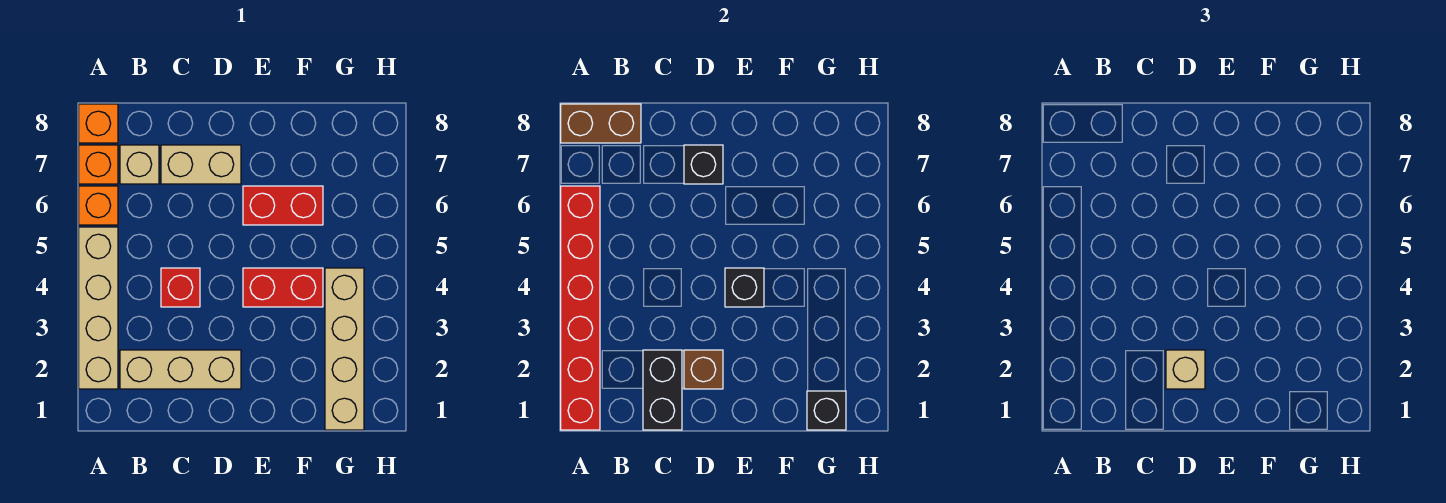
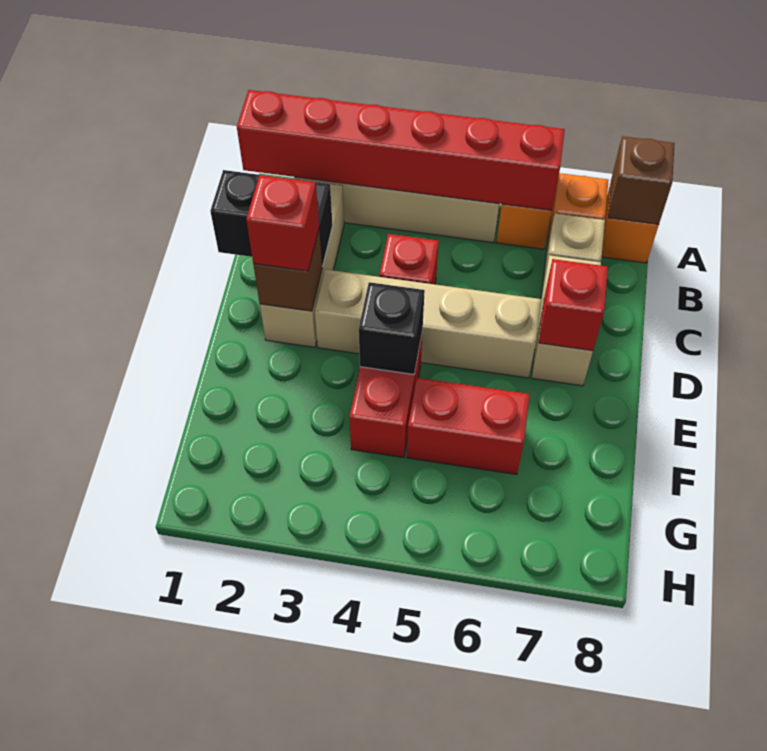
brown brick A8:B8 level 2 -> brown brick A8 level 2
tan brick D2 level 3 -> red brick D2 level 3
black brick D7 level 2 -> red brick D7 level 2
red brick E6:F6 level 1 -> red brick F5:F6 level 1
tan brick G1:G4 level 1 -> tan brick D3:D6 level 1
black brick G1 level 2 -> none

